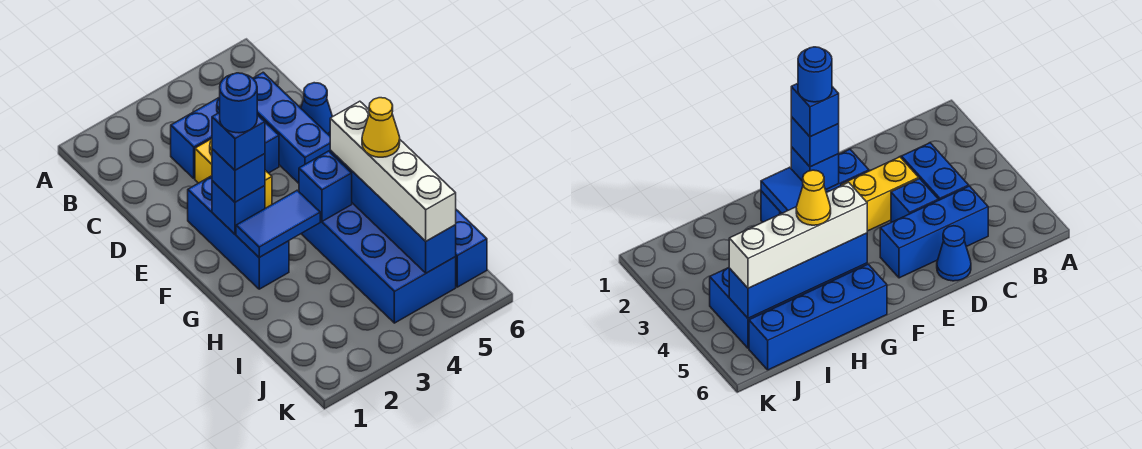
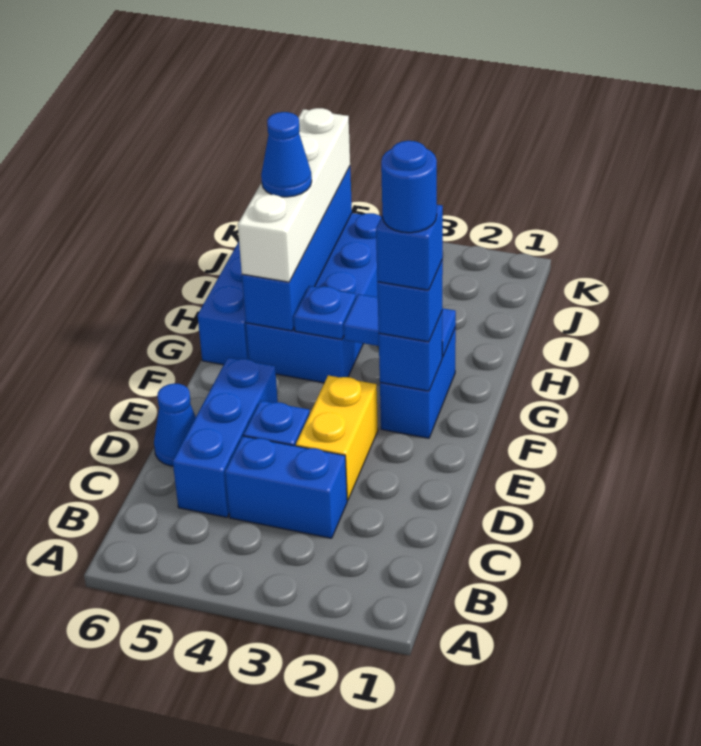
blue brick E2:G2 level 1 -> blue brick F2:G2 level 1
blue brick G4 level 2 -> blue plate G4 level 2
yellow cone H5 level 4 -> blue cone H5 level 4

